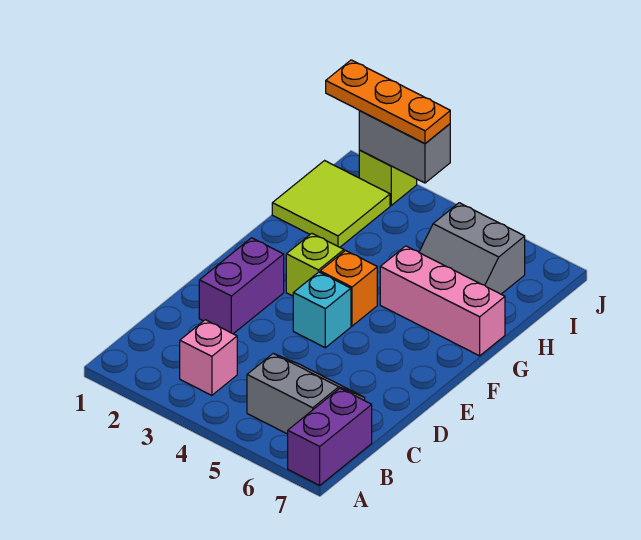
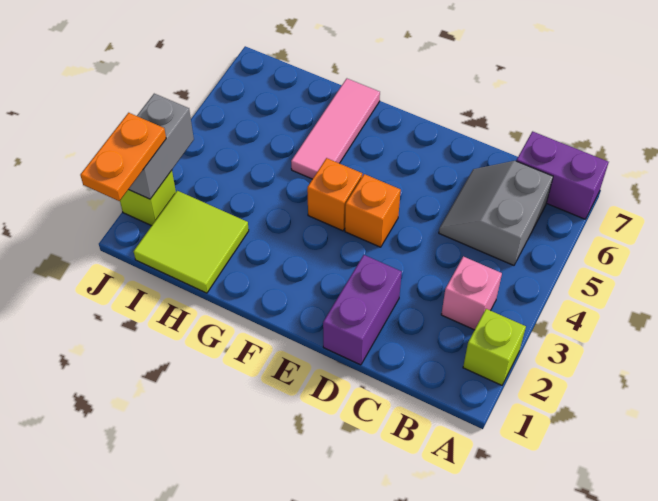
purple brick D2:E2 level 1 -> purple brick D1:D2 level 1
cyan brick E4 level 1 -> orange brick E4 level 1
lime brick F3 level 1 -> lime brick A2 level 1
pink brick G5:G7 level 1 -> pink tile G5:G7 level 1
grey slope H5:I6 level 1 top I -> none
orange plate J1:J3 level 3 -> orange plate J1:J2 level 3

